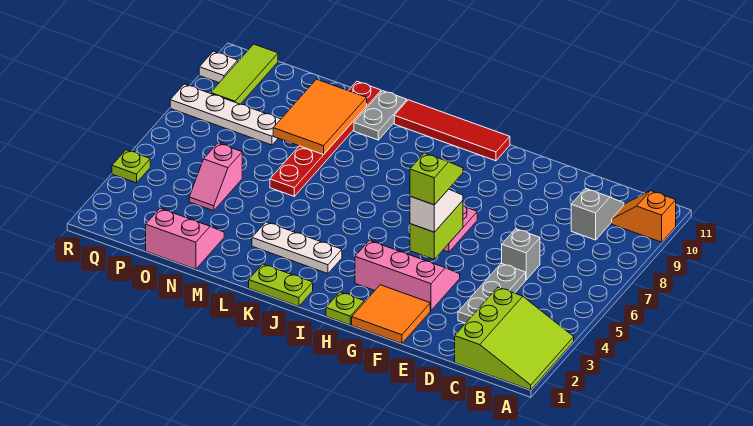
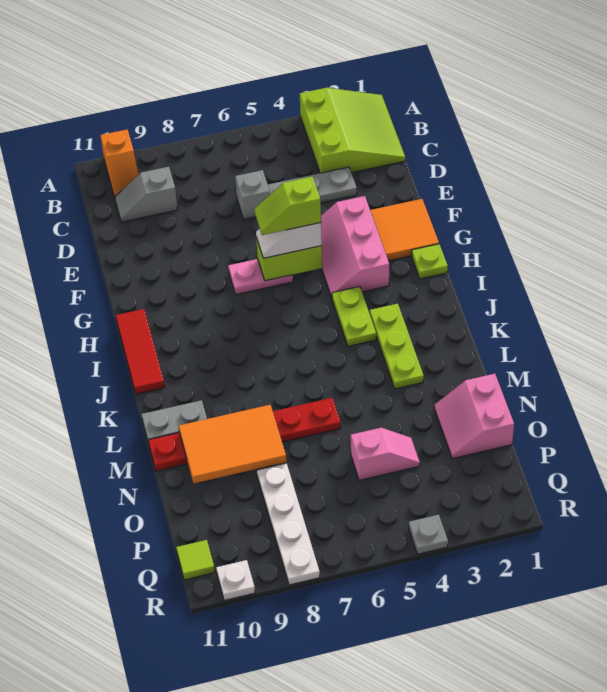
lime slope A1:C3 level 1 top C -> lime slope A1:C3 level 1 top 3
red tile H11:K11 level 1 -> red tile H11:J11 level 1
lime plate J1:K1 level 1 -> lime plate I4:J4 level 1
white plate J3:L3 level 1 -> lime plate J3:L3 level 1
lime tile Q9:Q11 level 1 -> lime tile Q11 level 1
lime plate R4 level 1 -> grey plate R4 level 1

